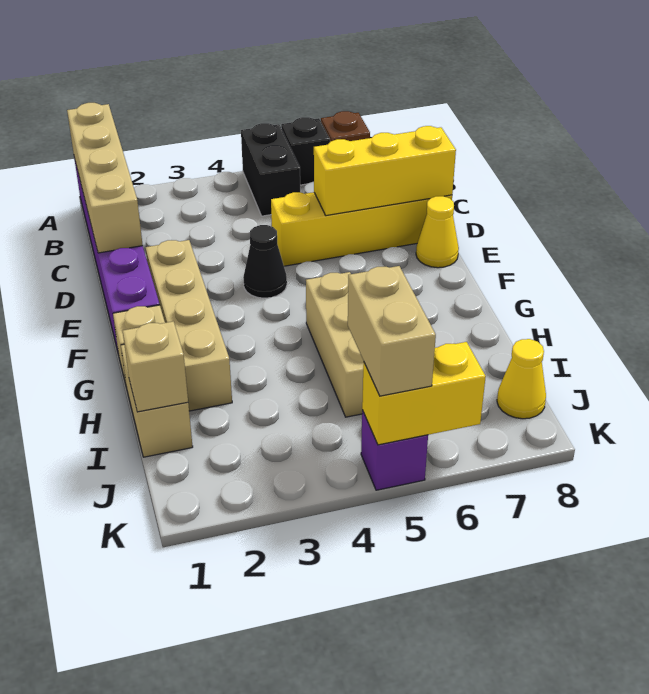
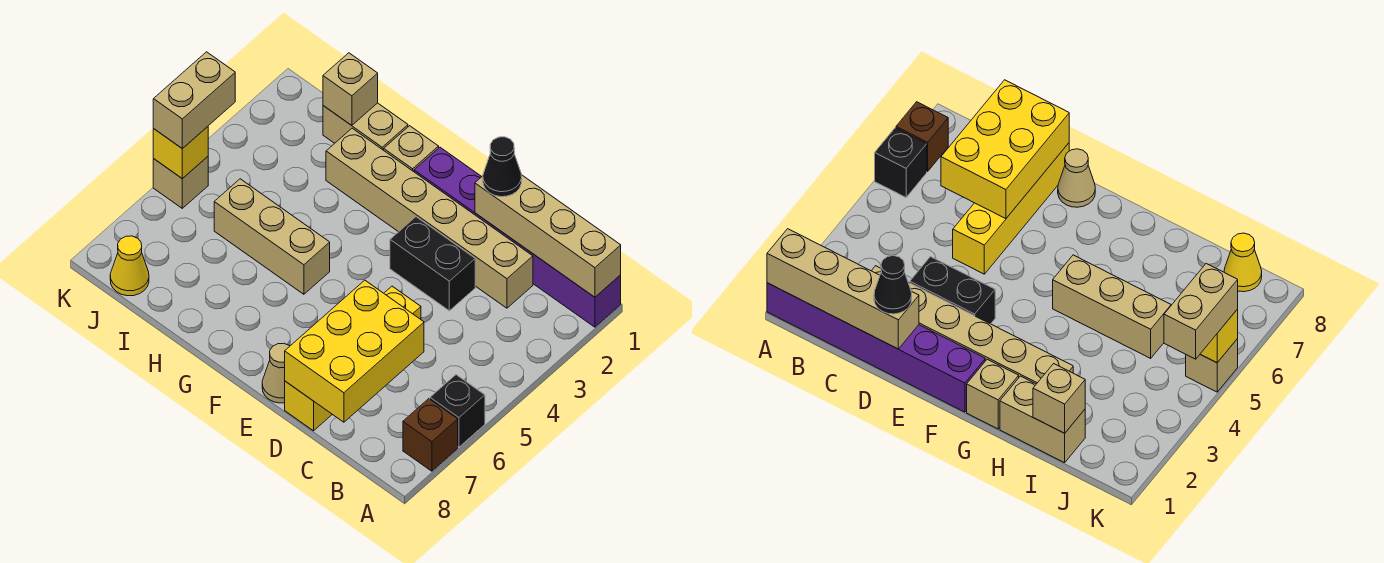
black brick A5:B5 level 1 -> black brick D3:E3 level 1
yellow brick D6:D8 level 2 -> yellow brick C6:D8 level 2
tan brick E2:H2 level 1 -> tan brick C2:H2 level 1
black cone E4 level 1 -> black cone D1 level 3
yellow cone E8 level 1 -> tan cone E8 level 1
tan brick J5:K5 level 3 -> tan brick K4:K5 level 3
purple brick K5 level 1 -> tan brick K5 level 1
yellow brick K5:K6 level 2 -> yellow brick K5 level 2

